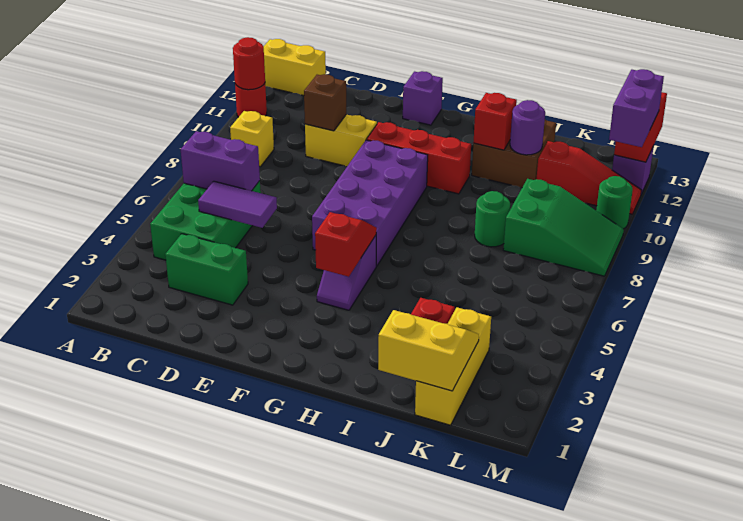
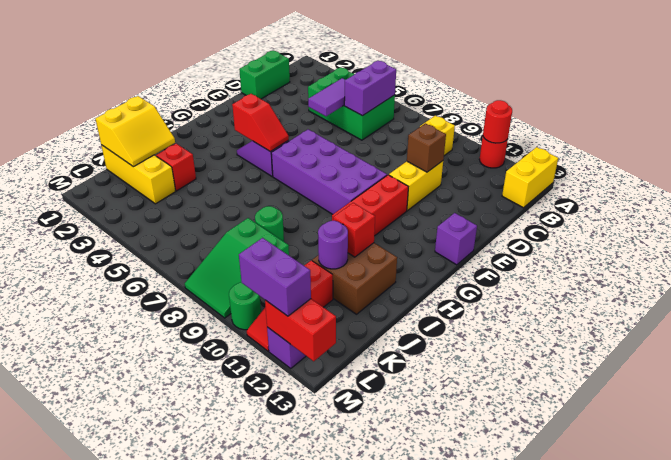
green brick C3:D3 level 1 -> green brick C1:D1 level 1

